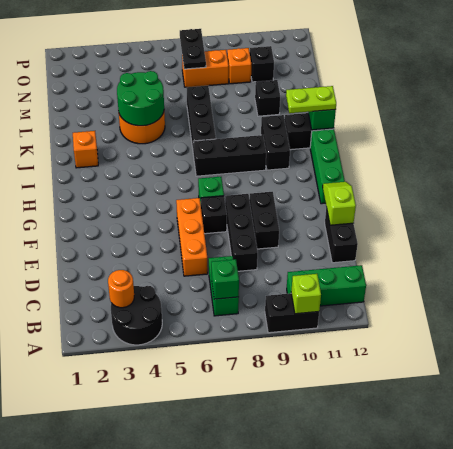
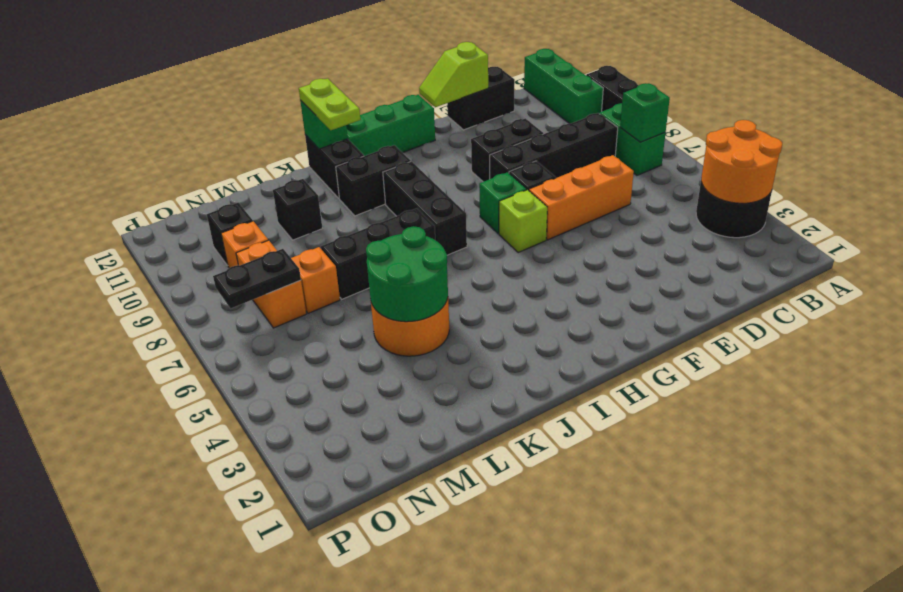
lime brick A10 level 2 -> lime brick G6 level 1
orange round brick B3 level 2 -> orange round brick A3:B4 level 2
green brick B7:C7 level 1 -> green brick B7:B8 level 1
black brick D8:F8 level 1 -> black brick C8:F8 level 1
orange brick J2 level 1 -> orange brick M7 level 1

